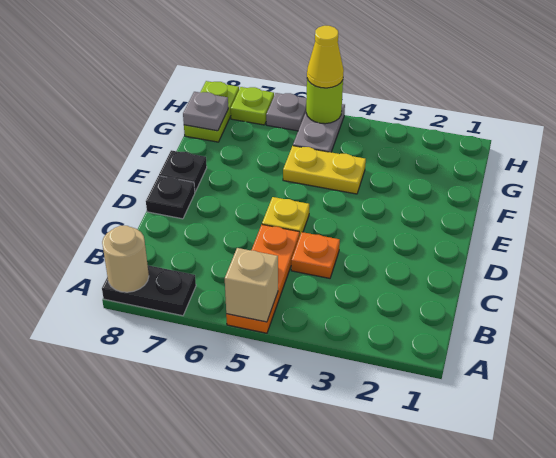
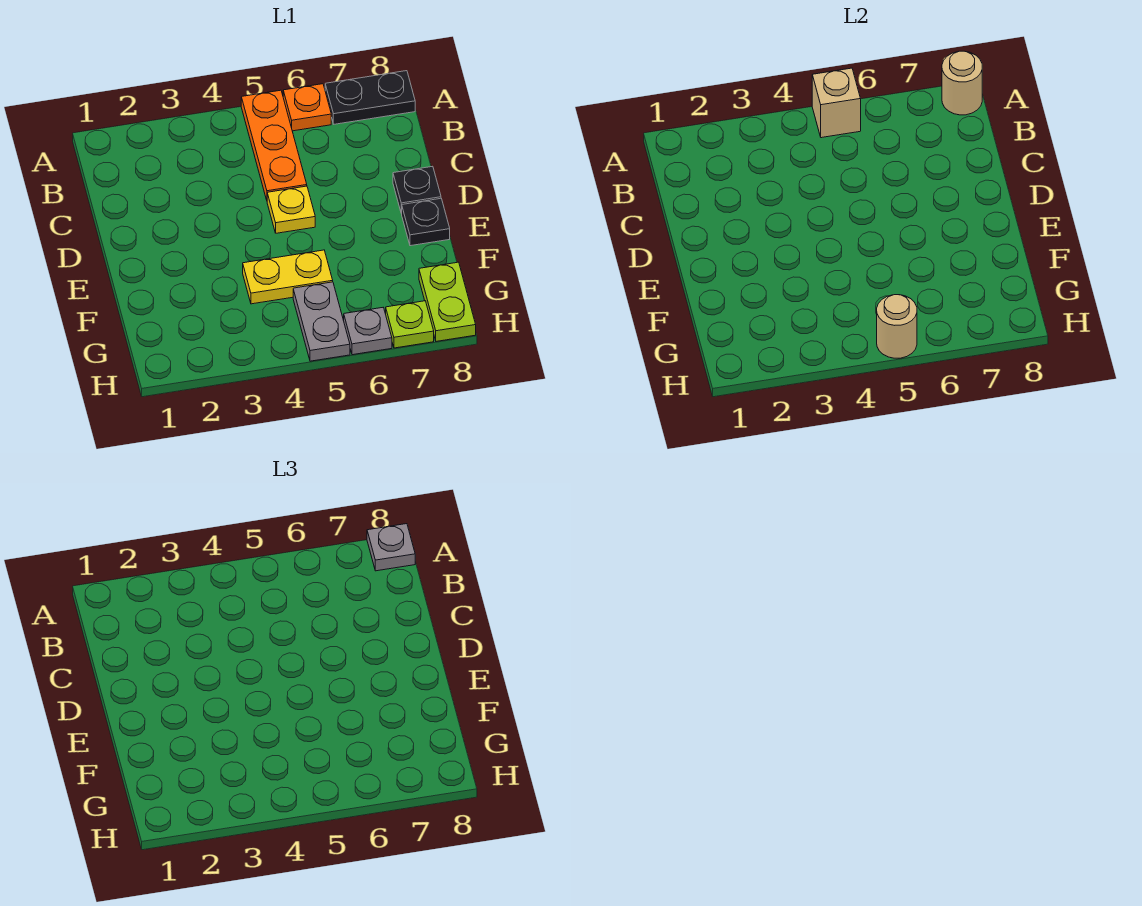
orange plate C4 level 1 -> orange plate A6 level 1
grey plate G8 level 2 -> grey plate A8 level 3
lime round brick H5 level 2 -> tan round brick H5 level 2
yellow cone H5 level 3 -> none

